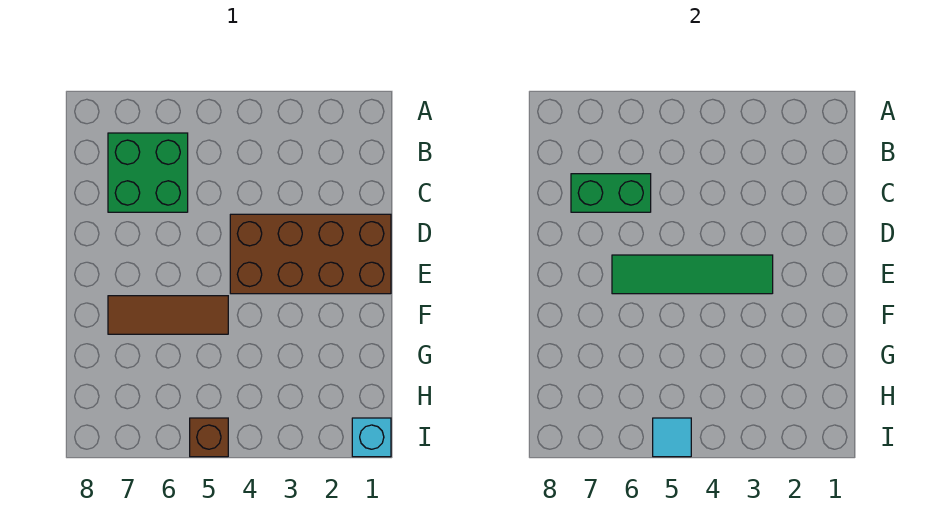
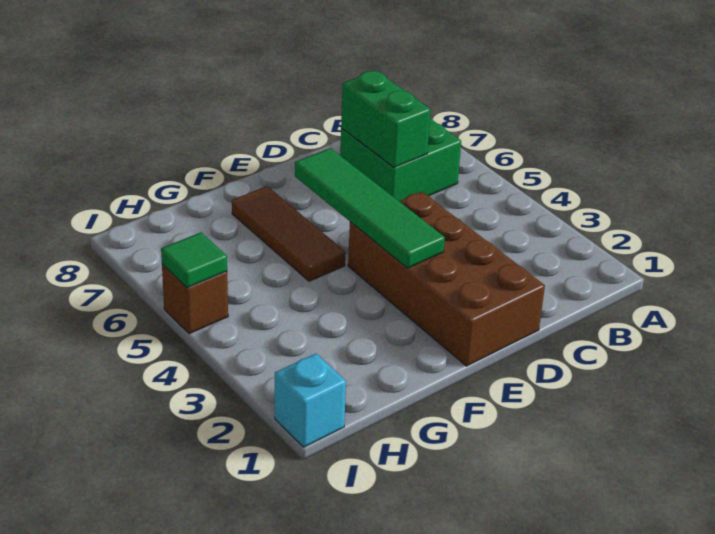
cyan tile I5 level 2 -> green tile I5 level 2

